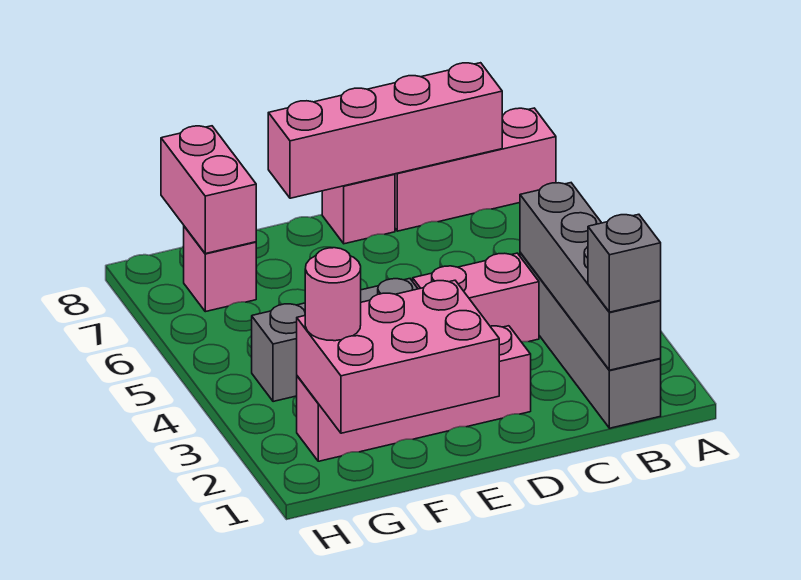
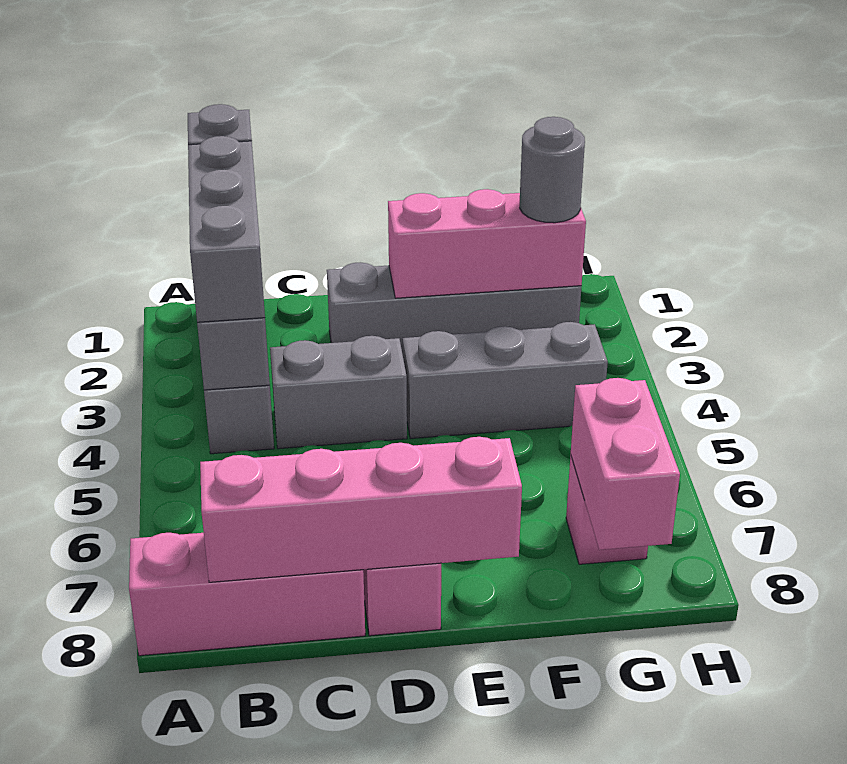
none -> grey brick B2:B4 level 3
pink brick C4:D4 level 1 -> grey brick C4:D4 level 1
pink brick D2:G2 level 1 -> grey brick D2:G2 level 1
pink brick E1:G2 level 2 -> pink brick E2:G2 level 2
pink round brick G2 level 3 -> grey round brick G2 level 3

